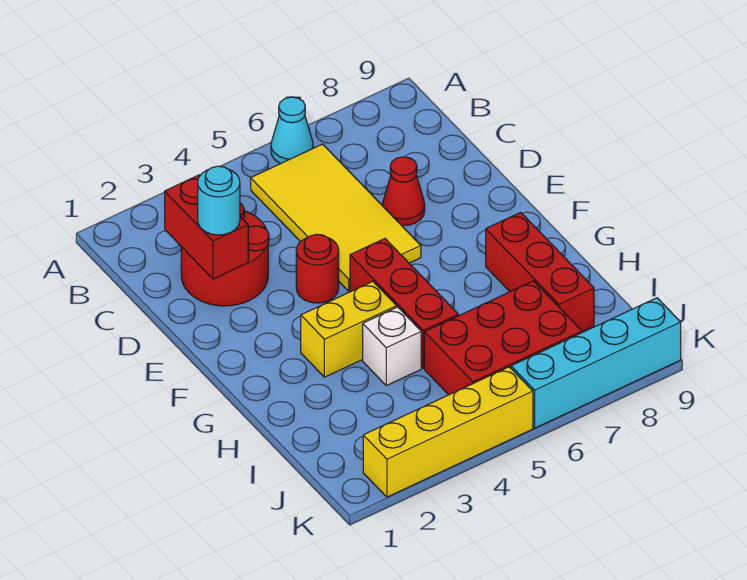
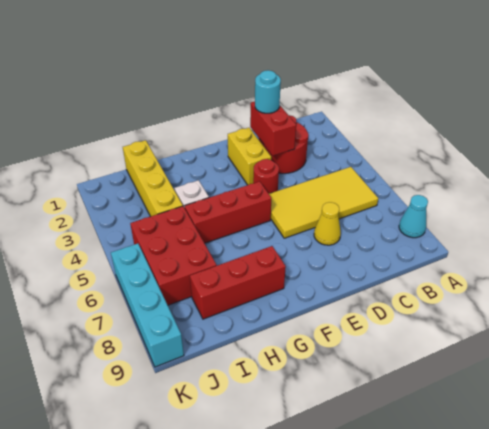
cyan cone A6 level 1 -> cyan cone A8 level 1
red brick C2:D2 level 2 -> red brick D2:D3 level 2
red cone D7 level 1 -> yellow cone D7 level 1
yellow brick G3:G4 level 1 -> yellow brick E2:E3 level 1
yellow brick K2:K5 level 1 -> yellow brick I1:I4 level 1

